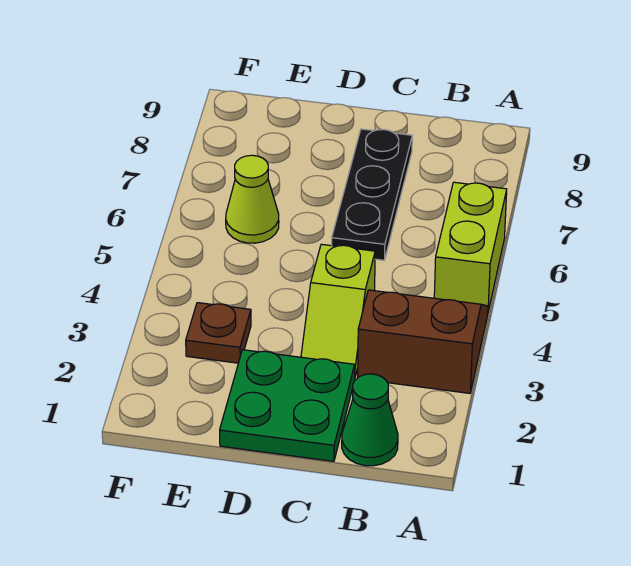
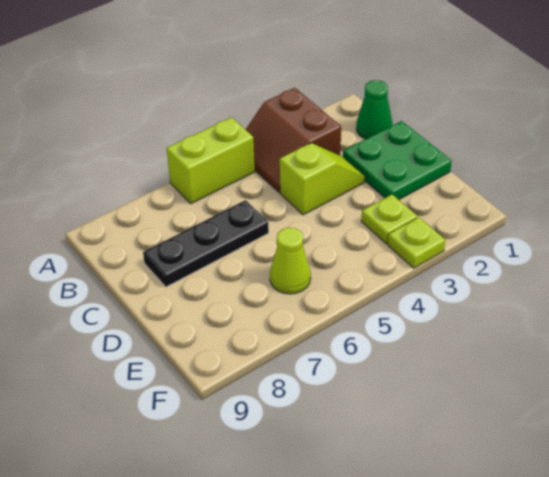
brown plate E3 level 1 -> lime plate E3 level 1
none -> lime plate F3 level 1

